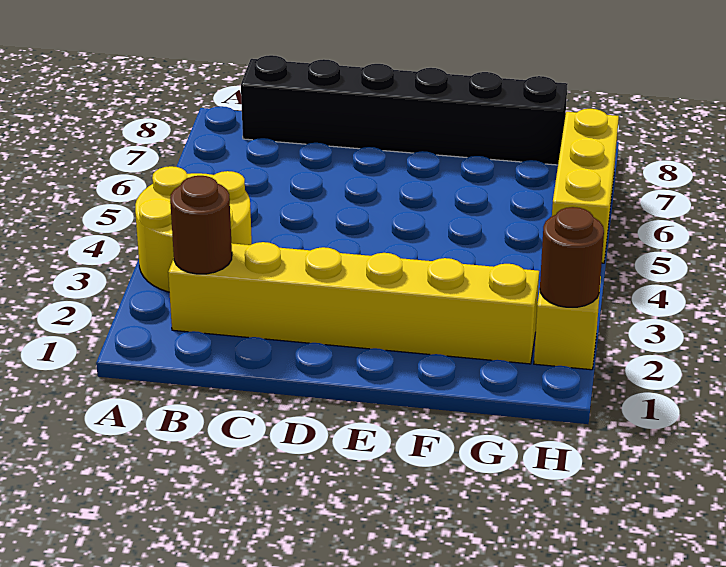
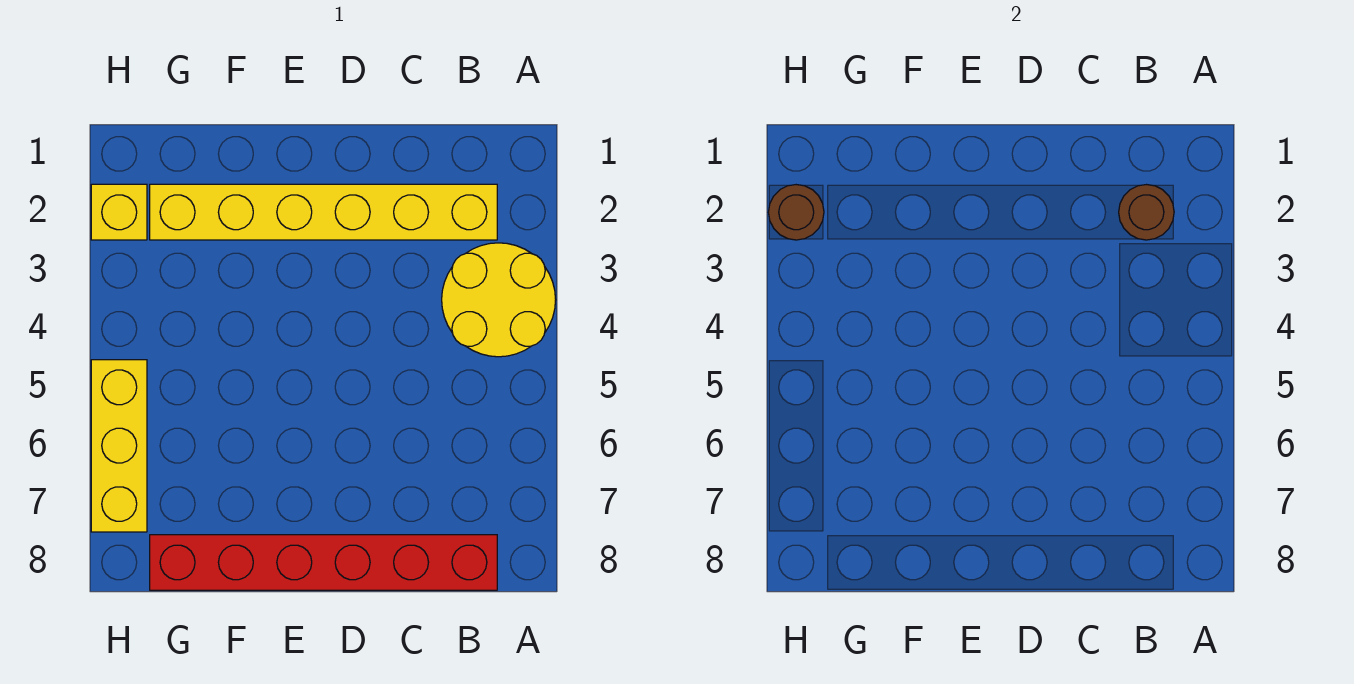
black brick B8:G8 level 1 -> red brick B8:G8 level 1

